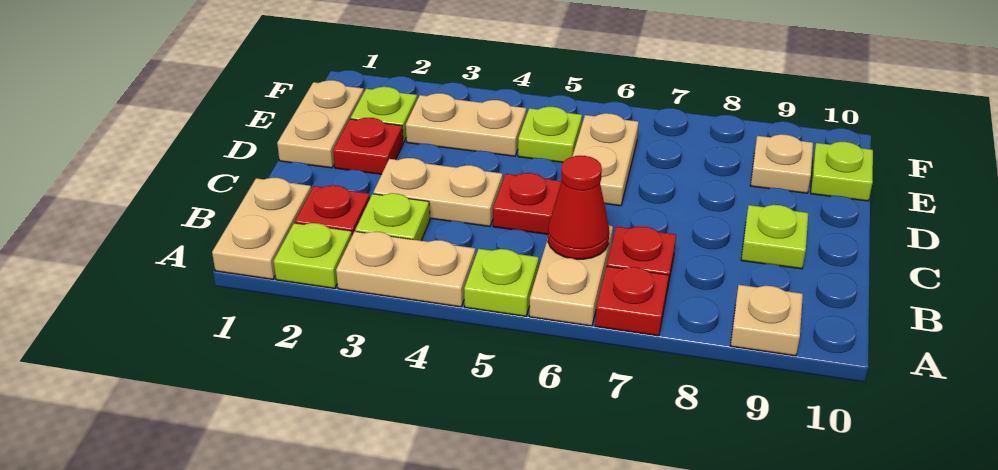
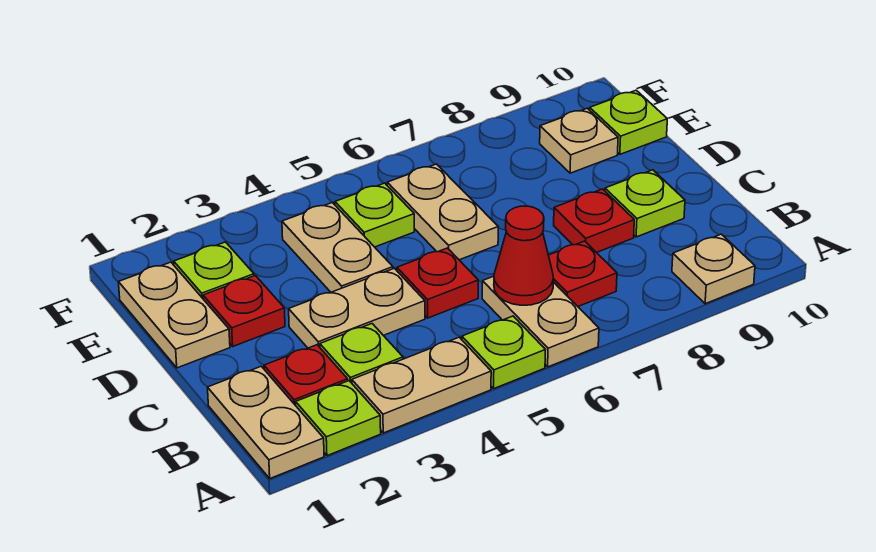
red plate A7 level 1 -> red plate C8 level 1
tan plate E3:E4 level 1 -> tan plate D4:E4 level 1

